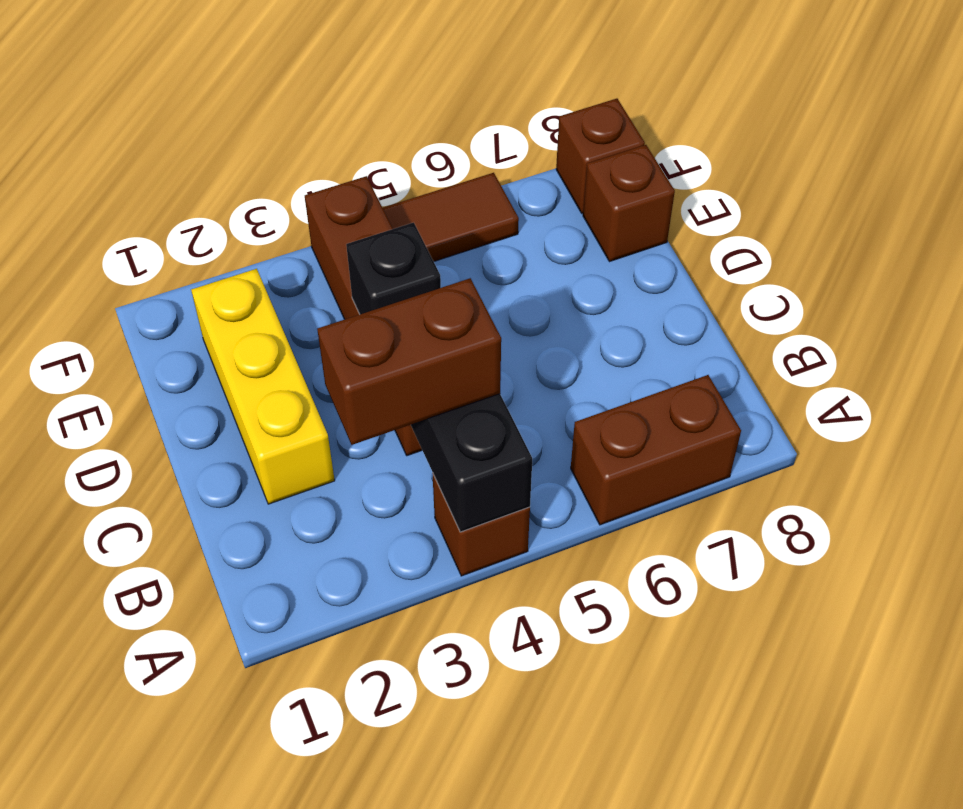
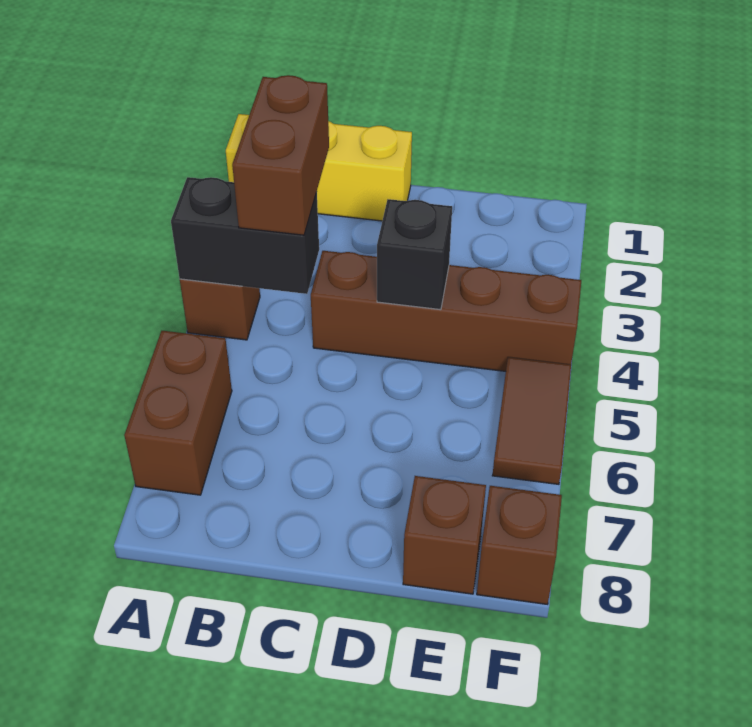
yellow brick C2:E2 level 1 -> yellow brick A1:C1 level 1

